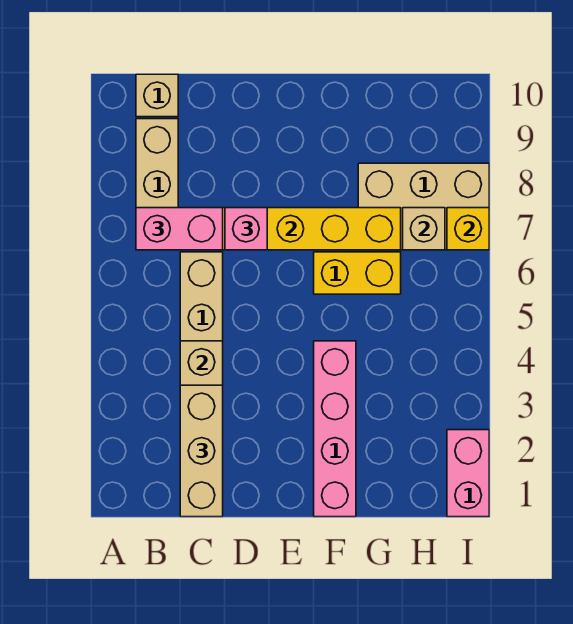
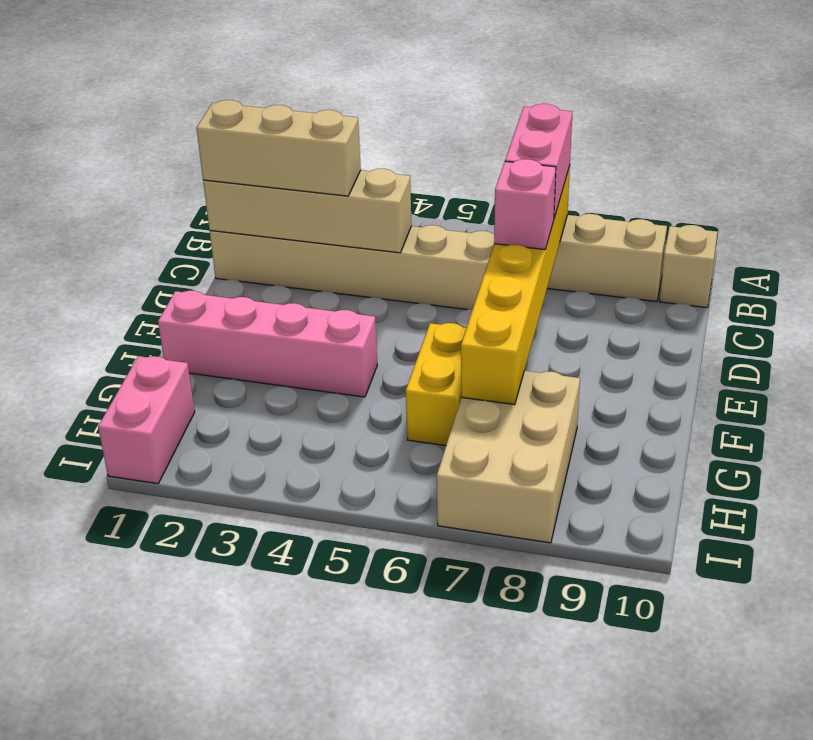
tan brick H7 level 2 -> none
pink brick I1:I2 level 1 -> pink brick H1:I1 level 1
yellow brick I7 level 2 -> none

